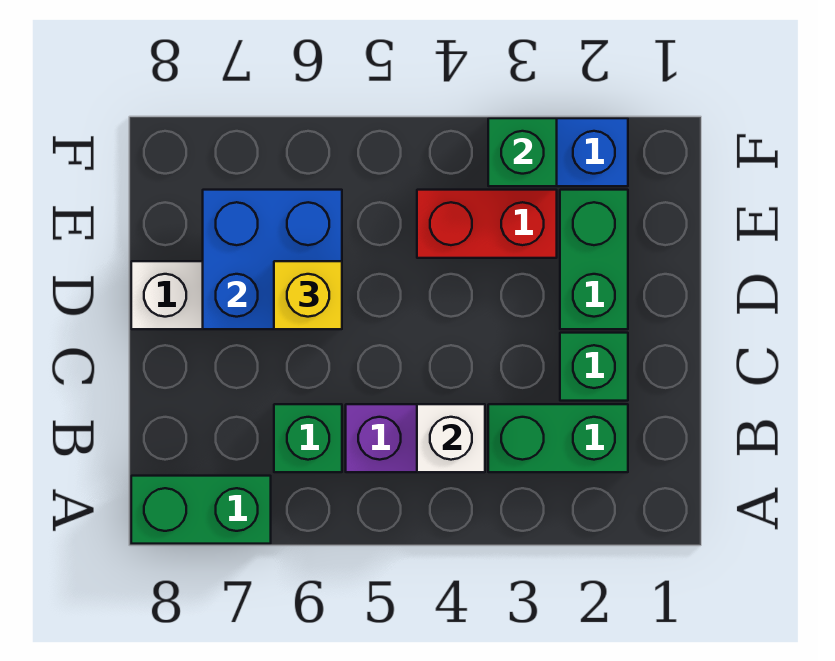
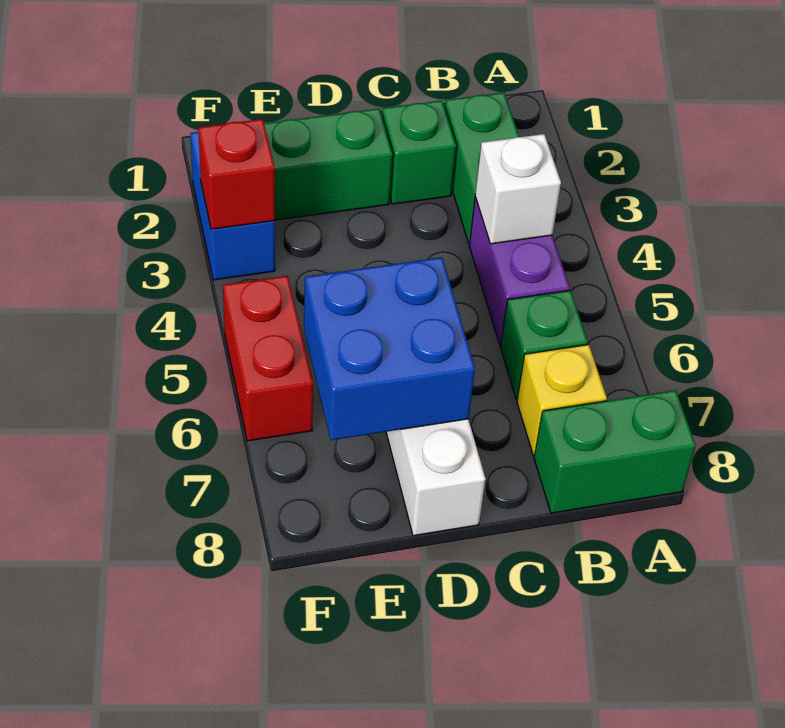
green brick A7:A8 level 1 -> green brick A8:B8 level 1
yellow brick D6 level 3 -> yellow brick B7 level 1
red brick E3:E4 level 1 -> red brick F5:F6 level 1
green brick F3 level 2 -> red brick F3 level 2

